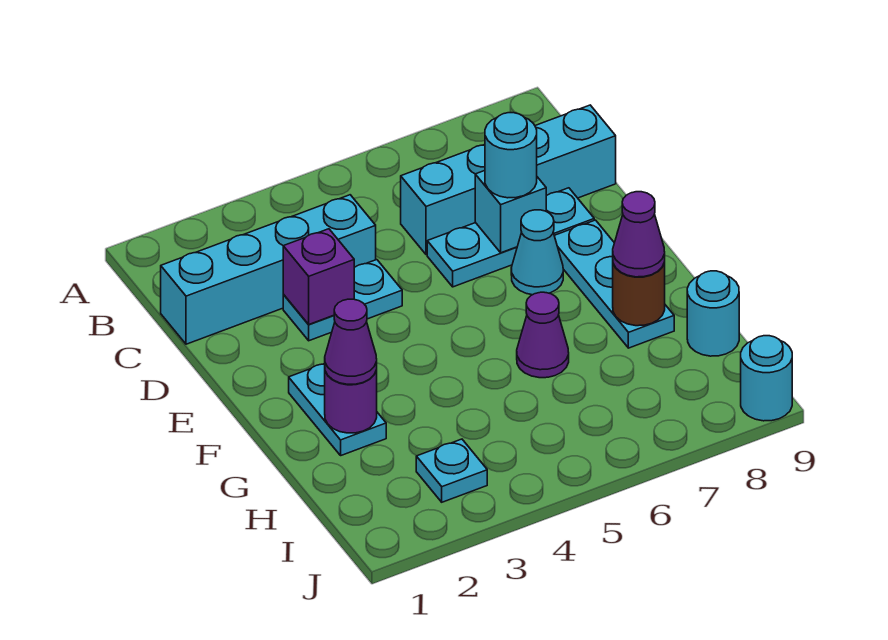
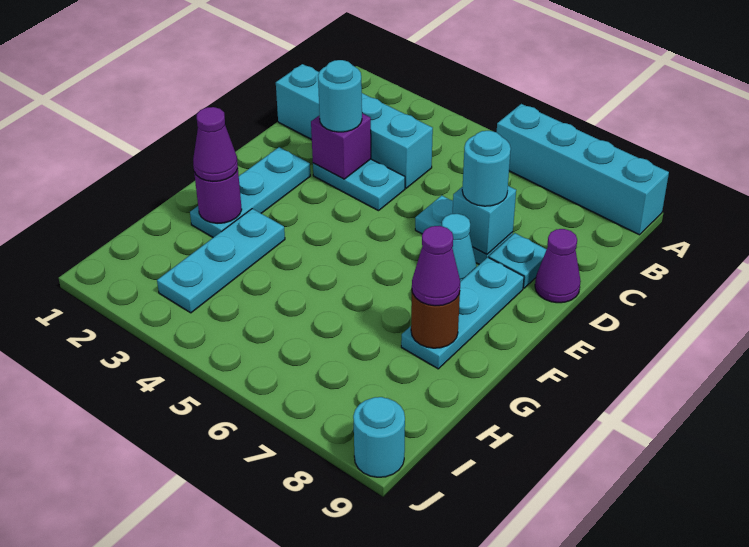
cyan brick C6:C9 level 1 -> cyan brick A6:A9 level 1
cyan plate F2:G2 level 1 -> cyan plate E2:G2 level 1
purple cone G6 level 1 -> purple cone D9 level 1
cyan round brick H9 level 1 -> cyan round brick D3 level 3
cyan plate I3 level 1 -> cyan plate G3:I3 level 1

